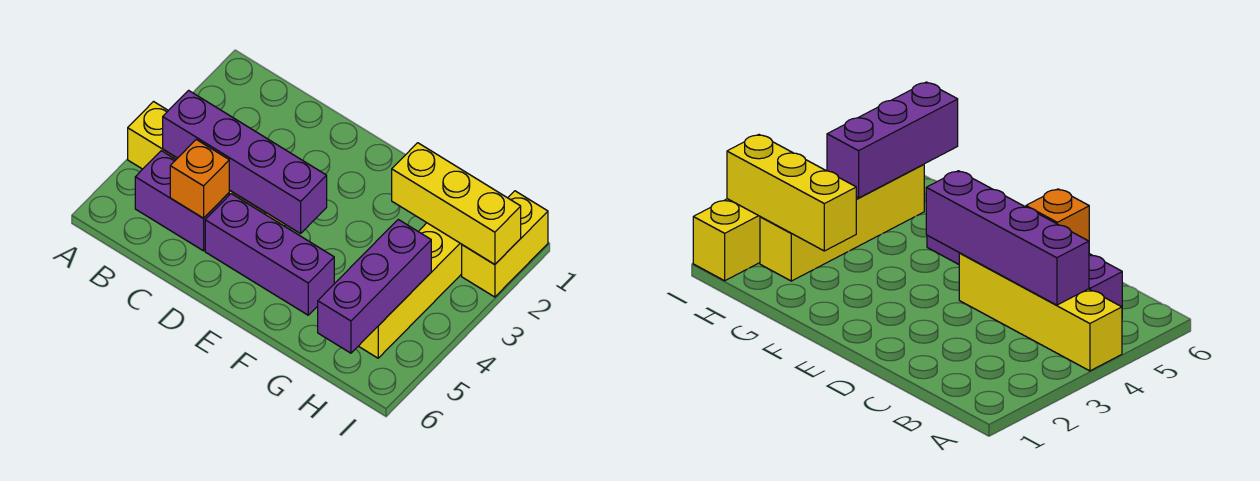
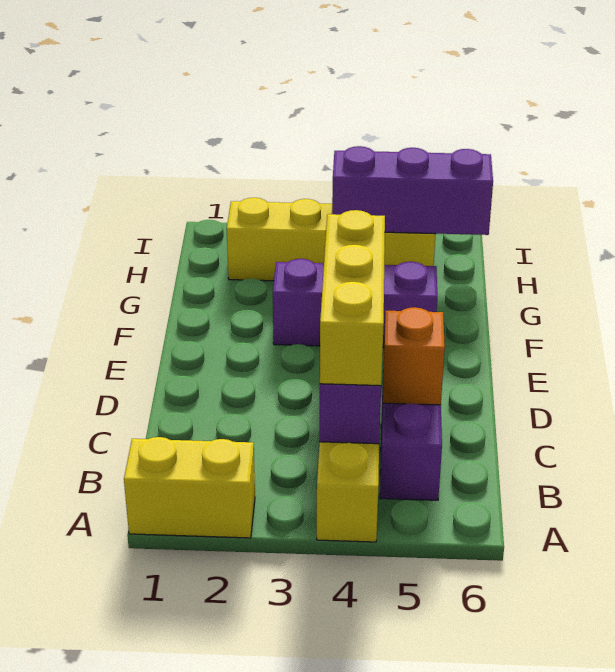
purple brick D5:F5 level 1 -> purple brick F3:F5 level 1
yellow brick G2:I2 level 2 -> yellow brick B4:D4 level 3
yellow brick I1:I2 level 1 -> yellow brick A1:A2 level 1

